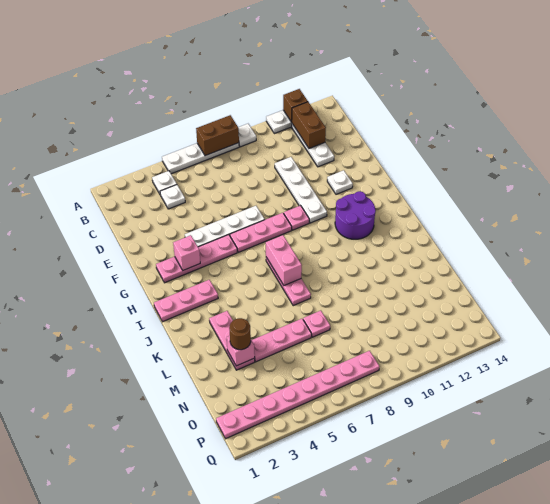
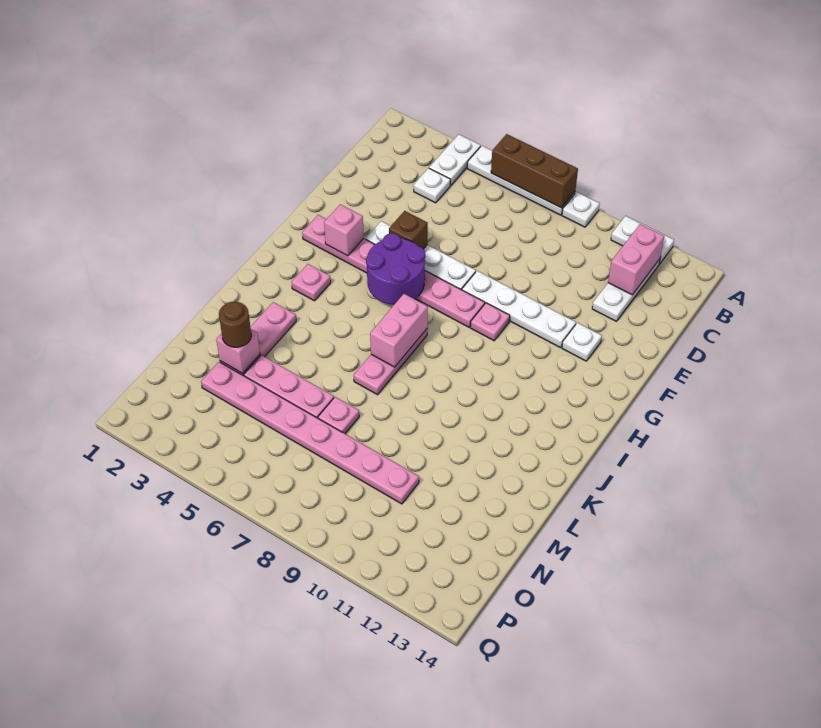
brown brick A7:A8 level 2 -> brown brick A6:A8 level 2
brown brick A12 level 2 -> brown brick F5 level 2
white plate B4 level 1 -> white plate A4:B4 level 1
brown brick B12:C12 level 2 -> pink brick B12:C12 level 2
white plate D10:G10 level 1 -> white plate F8:F11 level 1
purple round brick H11:I12 level 1 -> purple round brick G5:H6 level 2
pink plate I1:I3 level 1 -> pink plate I3 level 1
pink plate P1:P8 level 1 -> pink plate N3:N10 level 1

